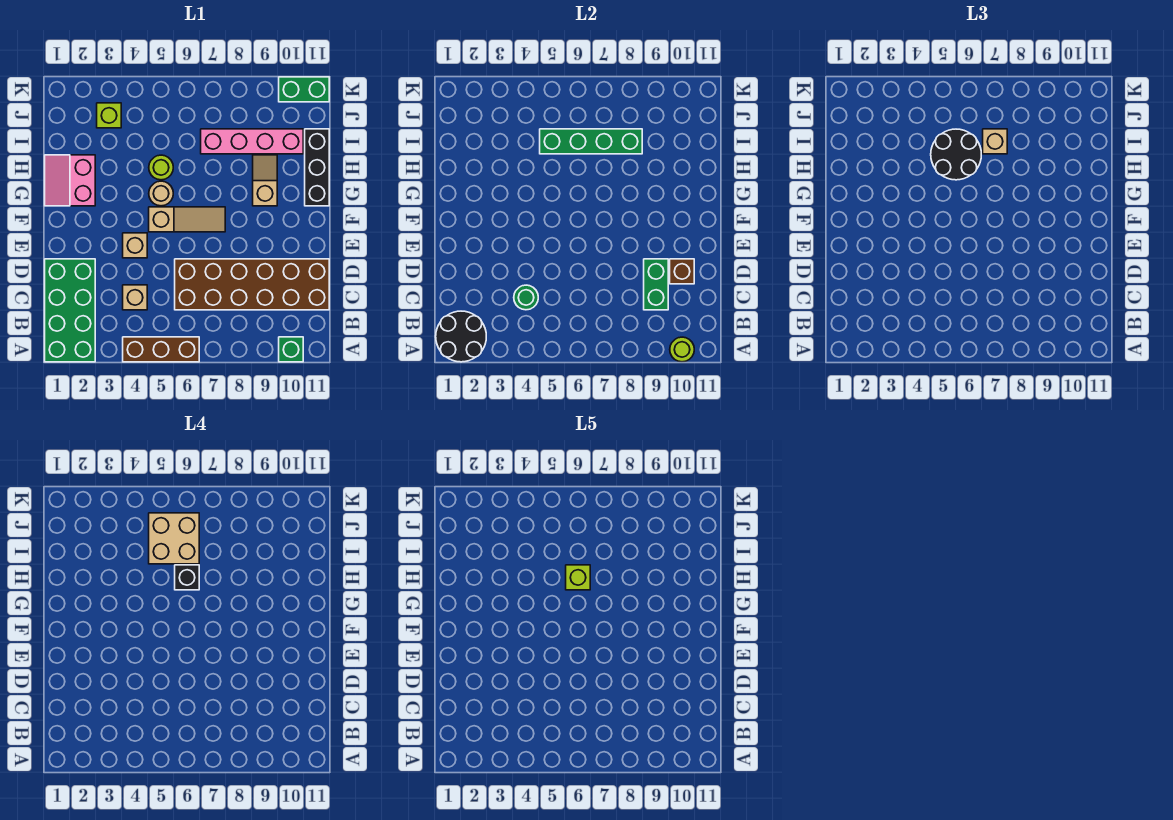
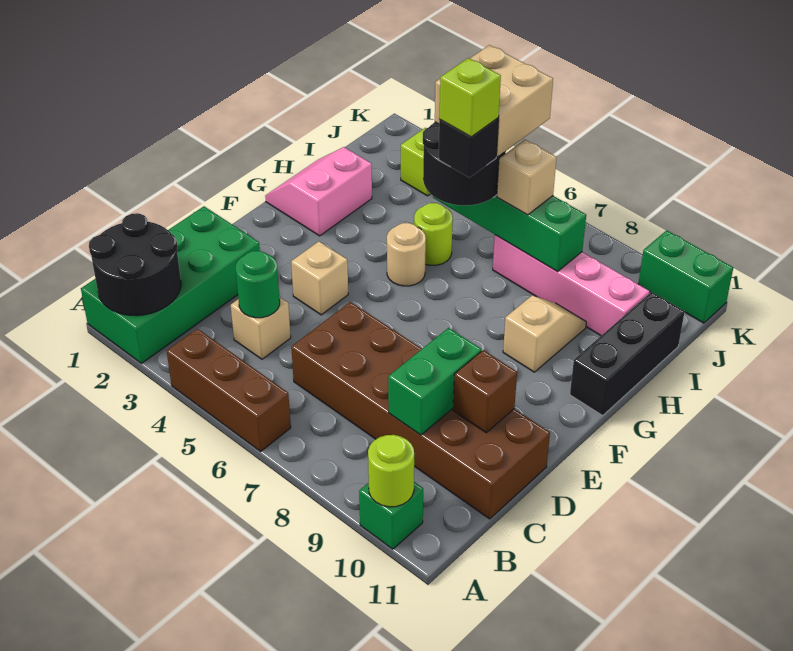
tan slope F5:F7 level 1 top 5 -> none

